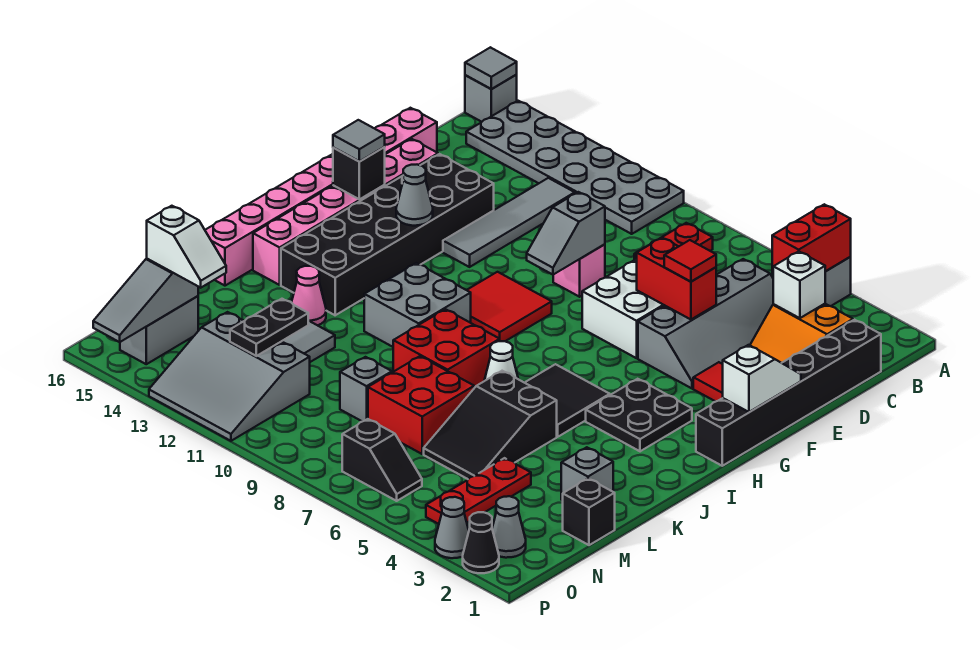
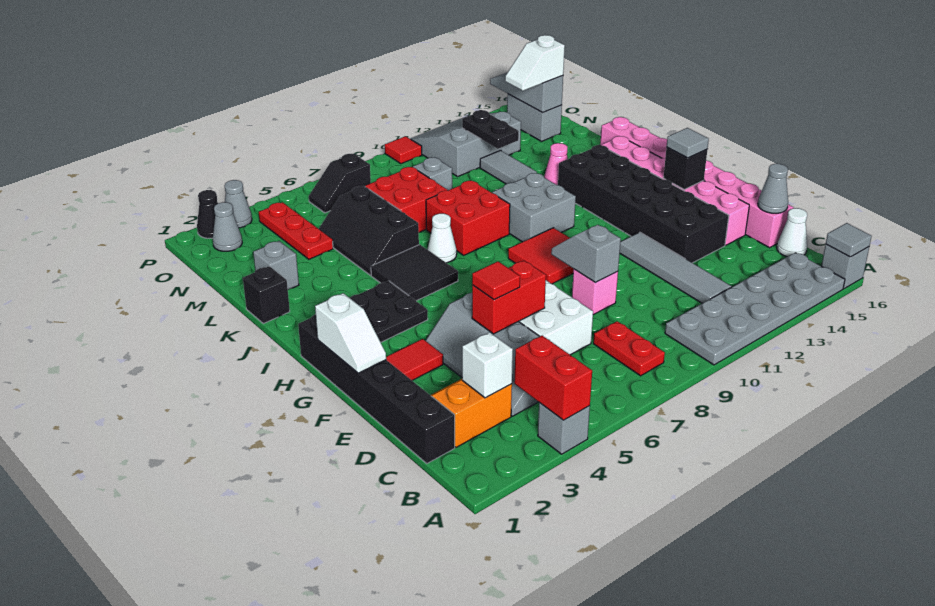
none -> white cone C16 level 1
grey cone G13 level 2 -> grey cone D16 level 2
black slope K5:M6 level 1 top K -> black slope K5:M6 level 1 top 6
black brick M1 level 1 -> black brick K1 level 1
none -> red tile P10 level 1

